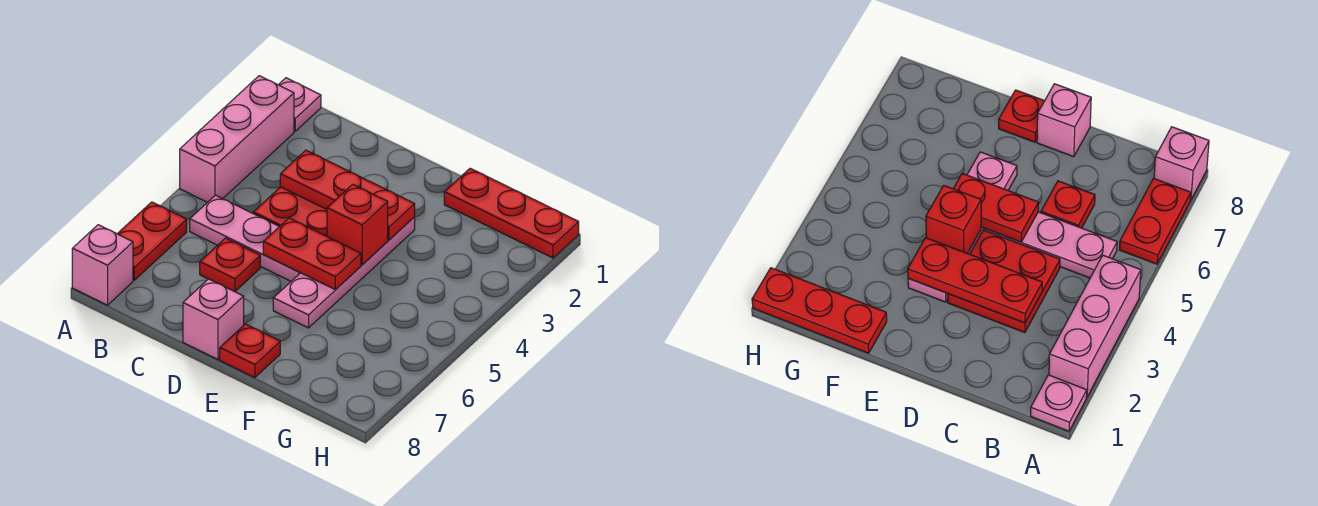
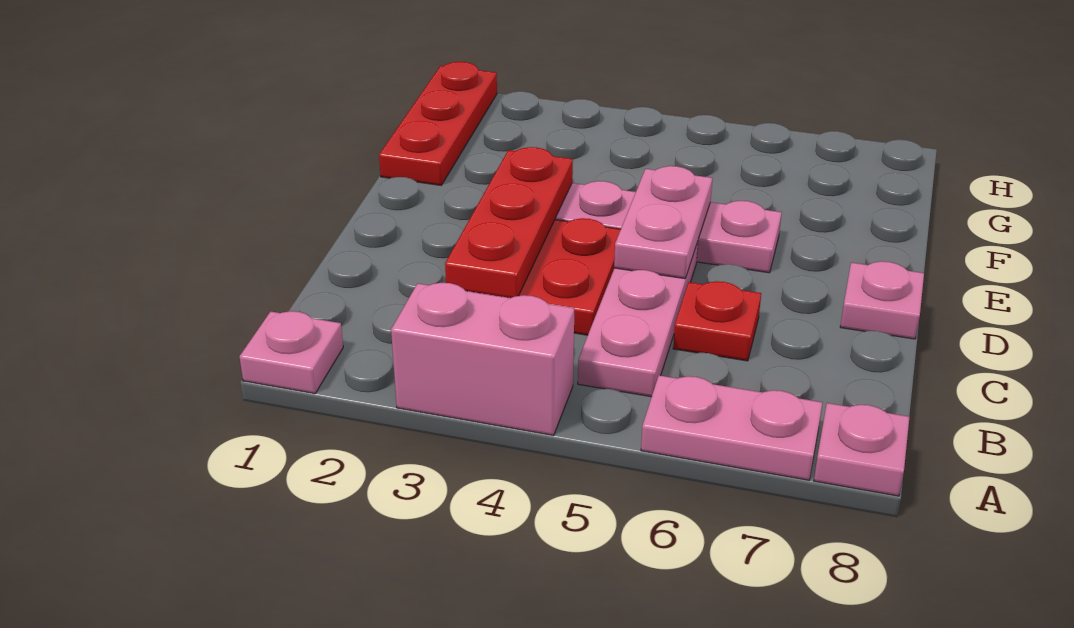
pink brick A2:A4 level 1 -> pink brick A3:A4 level 1
red plate A6:A7 level 1 -> pink plate A6:A7 level 1
pink brick A8 level 1 -> pink plate A8 level 1
red plate D5:E5 level 2 -> pink plate D5:E5 level 2
pink brick D8 level 1 -> pink plate D8 level 1
red brick E4 level 2 -> none
red plate E8 level 1 -> none

